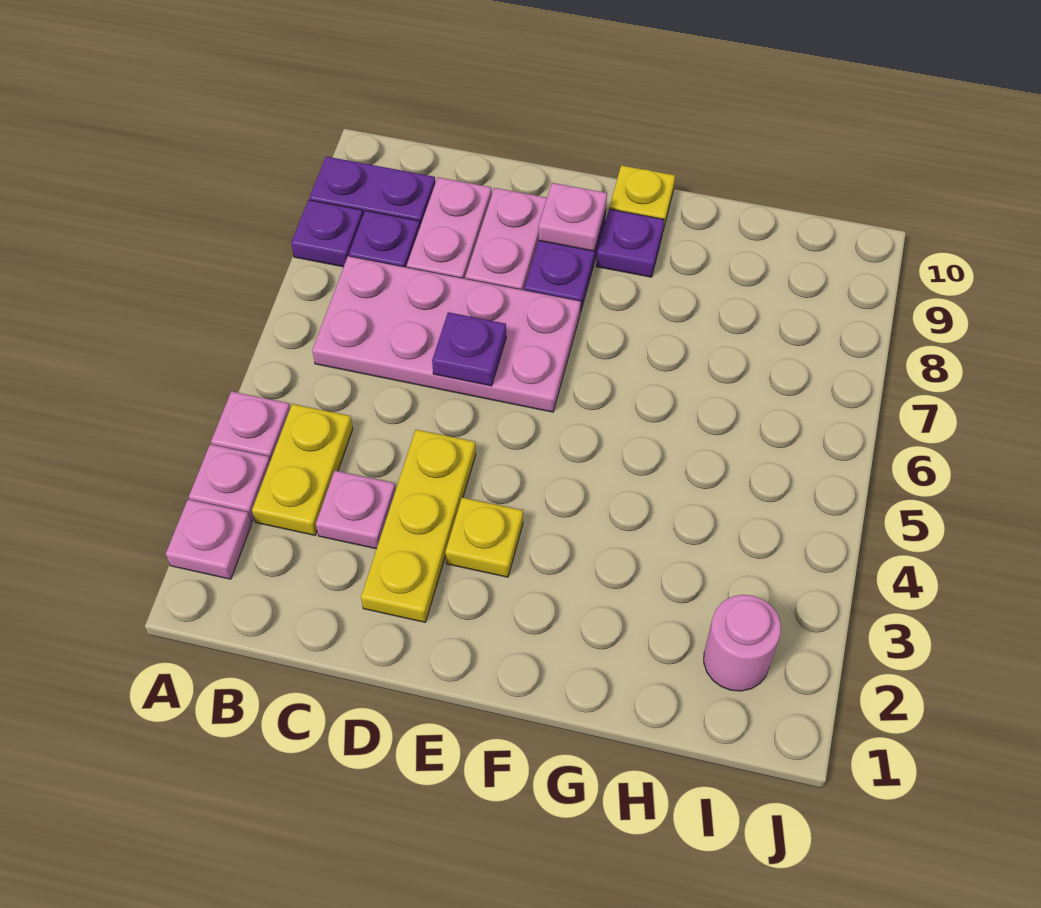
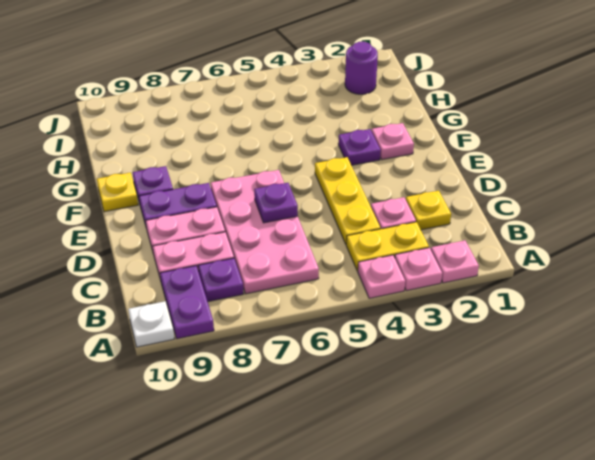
purple plate A8 level 1 -> purple plate F3 level 1
none -> white plate A10 level 1
yellow plate D2:D4 level 1 -> yellow plate C4:E4 level 1
yellow plate E3 level 1 -> yellow plate C2 level 1
pink plate E9 level 2 -> pink plate F2 level 1
pink round brick I2 level 1 -> purple round brick I2 level 1

